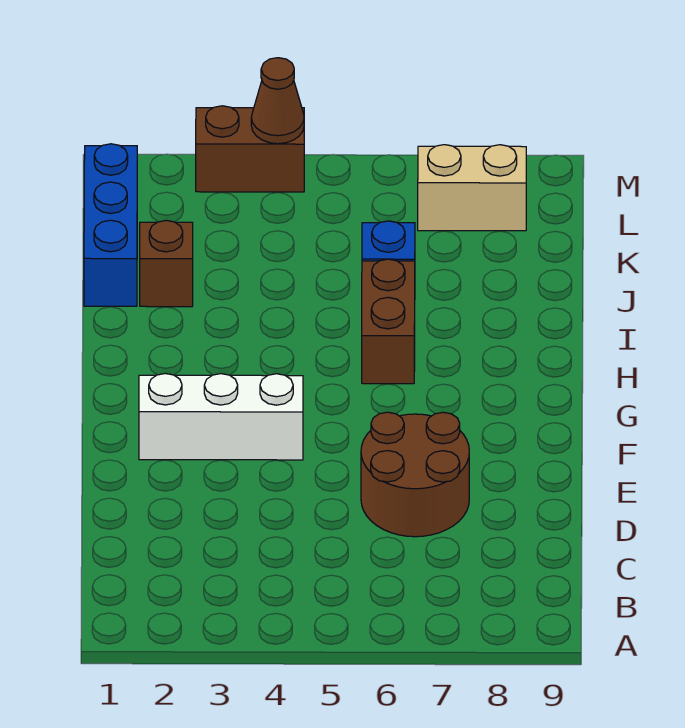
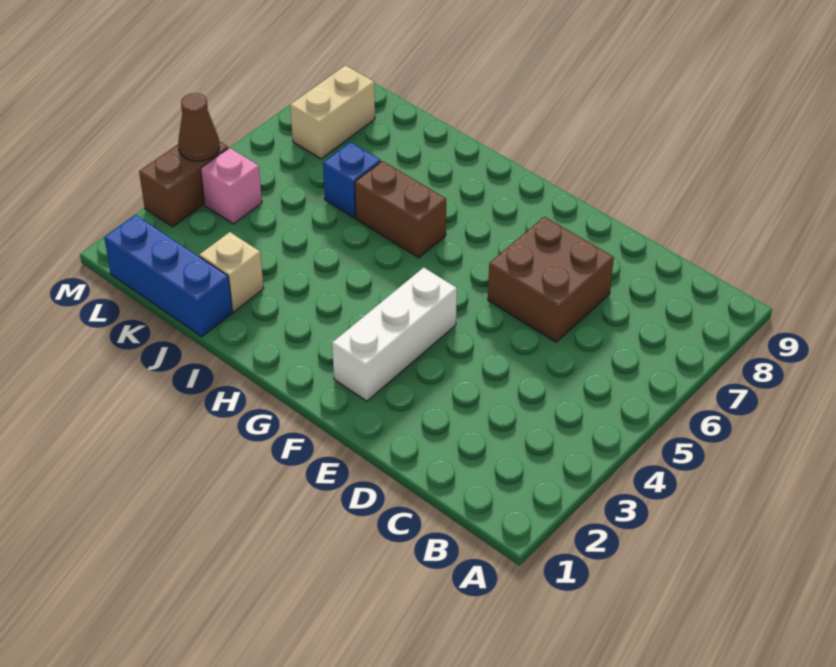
brown round brick D6:E7 level 1 -> brown brick D6:E7 level 1
brown brick J2 level 1 -> tan brick J2 level 1
none -> pink brick L4 level 1

